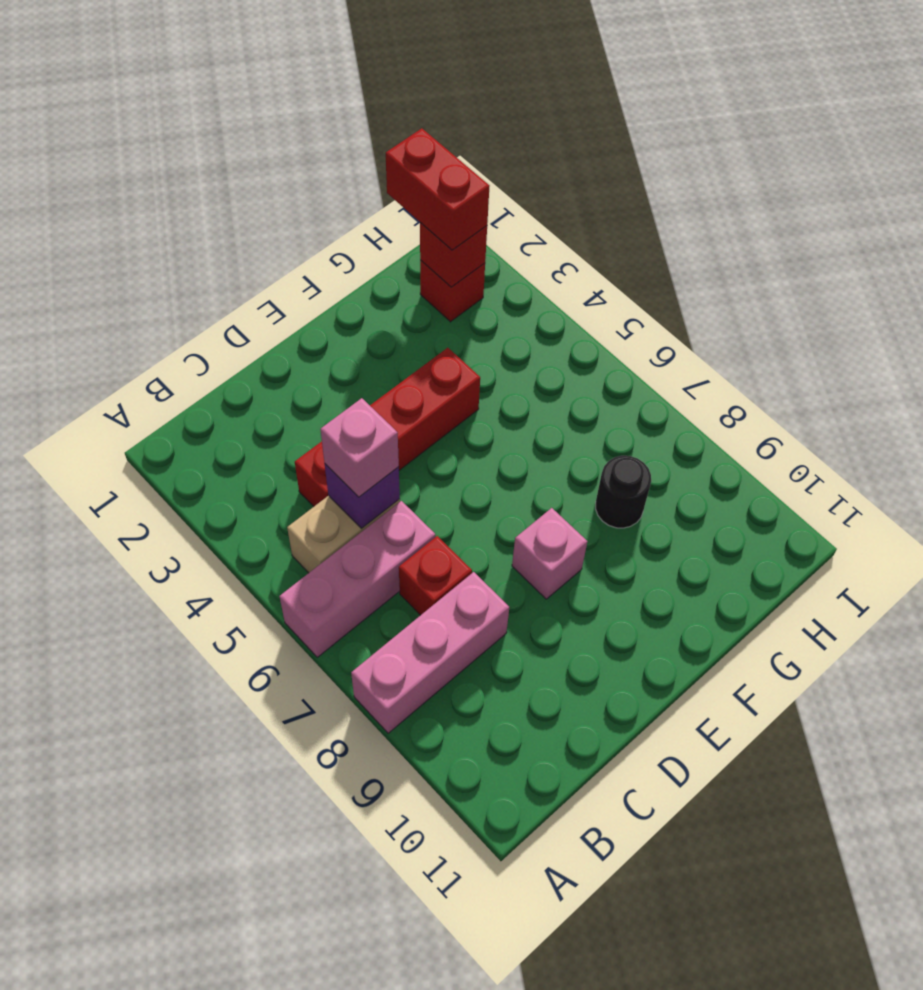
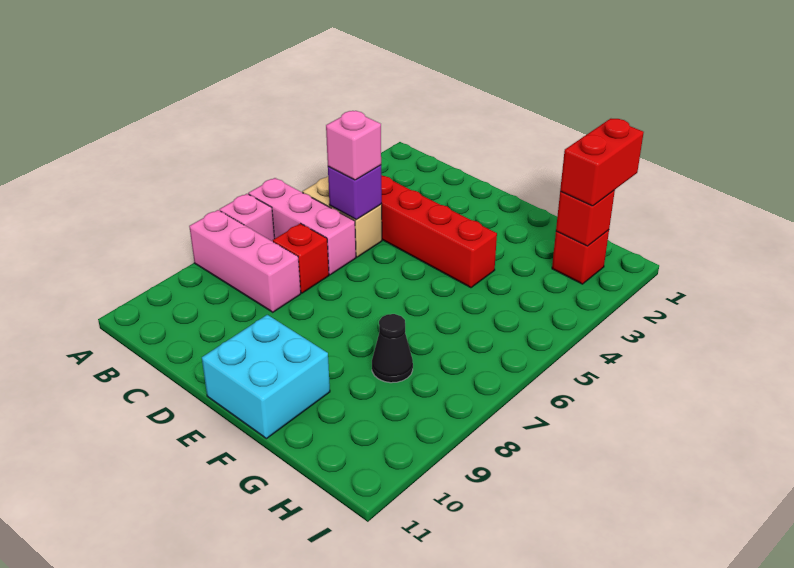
pink brick E8 level 1 -> pink brick A7 level 1
none -> cyan brick E10:F11 level 1
black round brick G8 level 1 -> black cone G8 level 1

